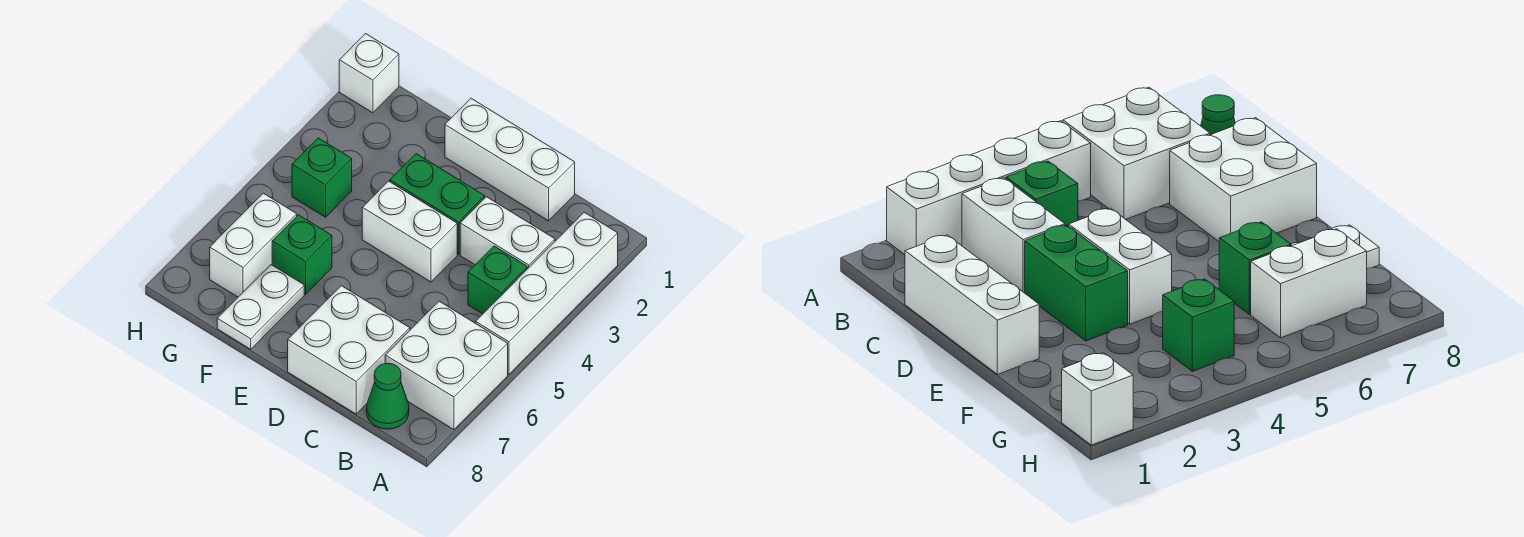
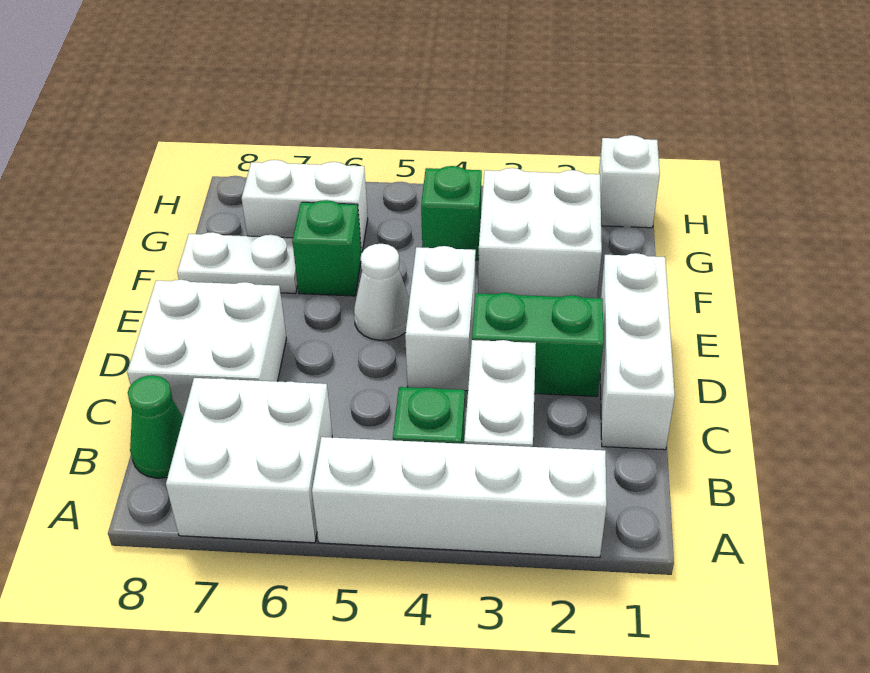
green brick D3:E3 level 1 -> green brick D2:D3 level 1
none -> white cone E5 level 1
none -> white brick F2:G3 level 1

